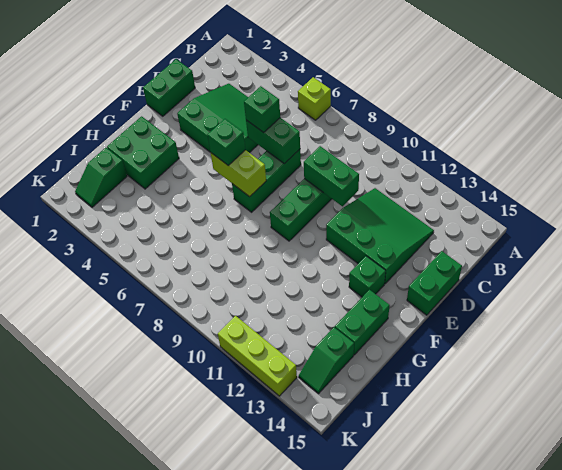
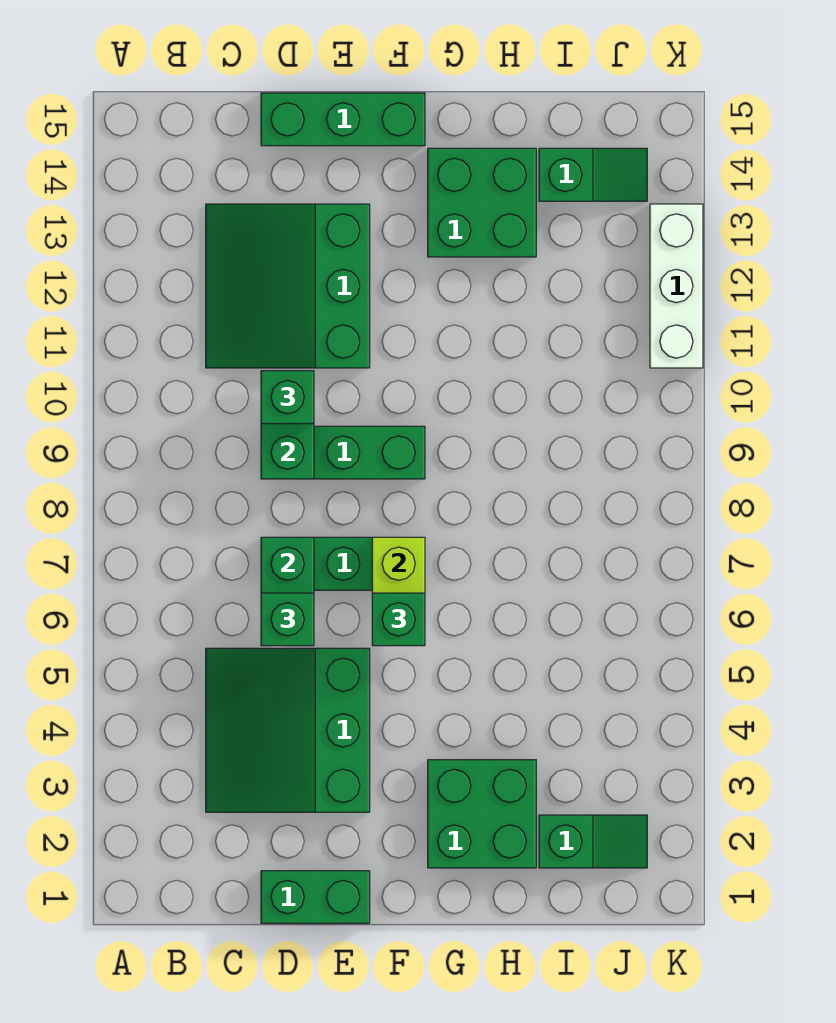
lime brick A6 level 1 -> none
green brick D15:E15 level 1 -> green brick D15:F15 level 1
green brick F13 level 1 -> green brick D10 level 3
green brick G14:H14 level 1 -> green brick G13:H14 level 1
lime brick K11:K13 level 1 -> white brick K11:K13 level 1

